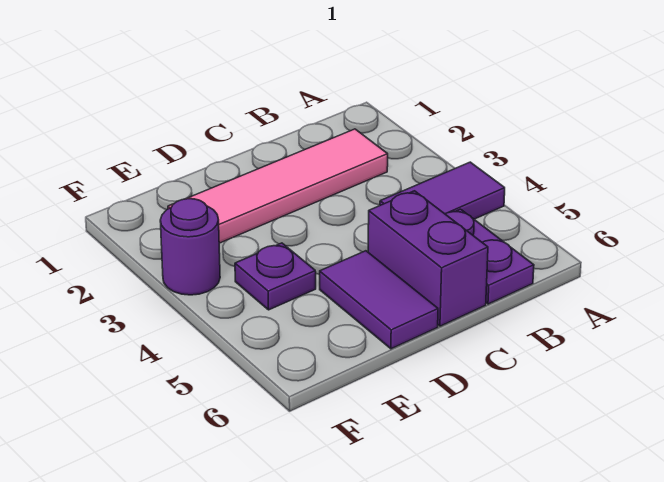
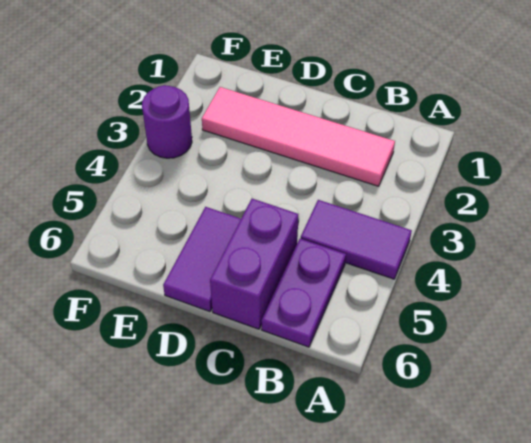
purple plate E4 level 1 -> none

